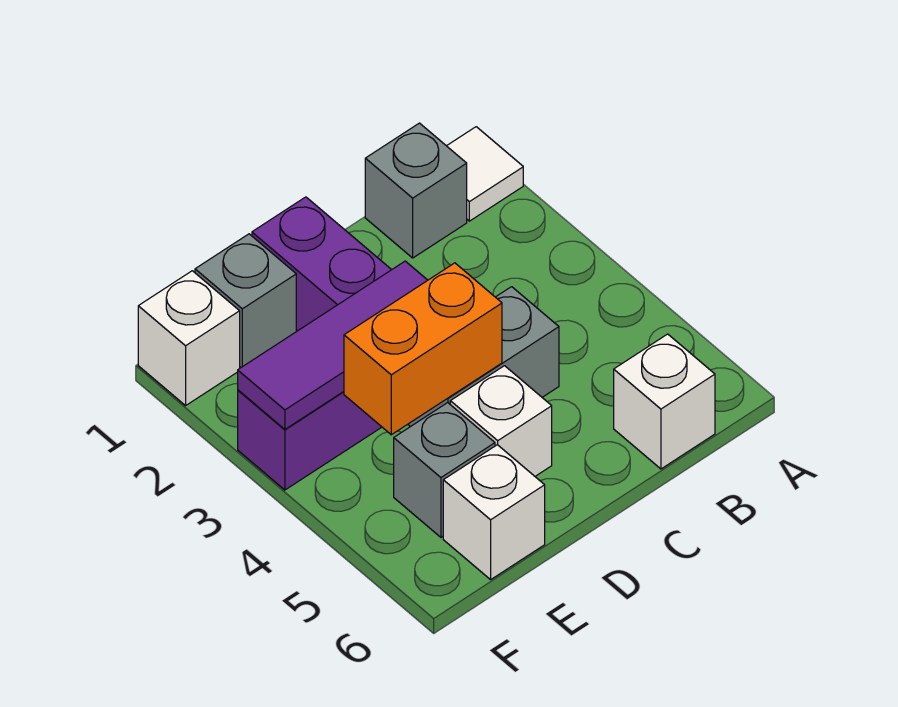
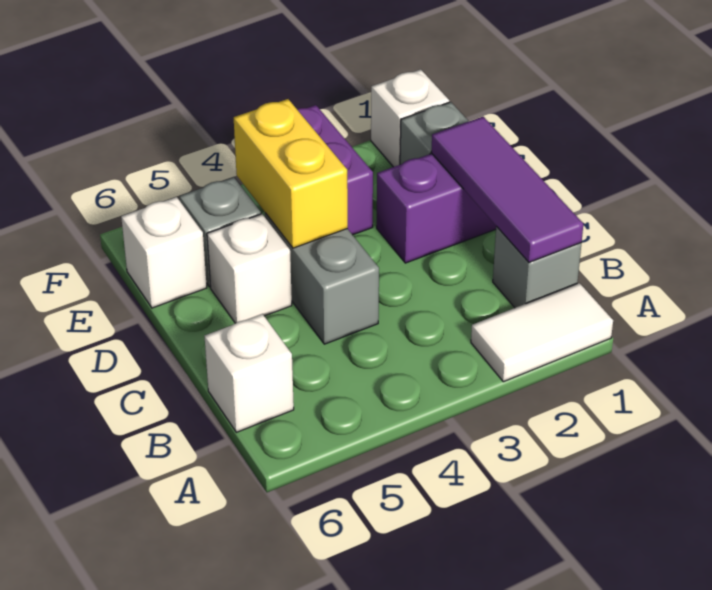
white tile A1 level 1 -> white tile A1:A2 level 1
purple tile D3:F3 level 2 -> purple tile B1:D1 level 2
orange brick D4:E4 level 2 -> yellow brick D4:E4 level 2

